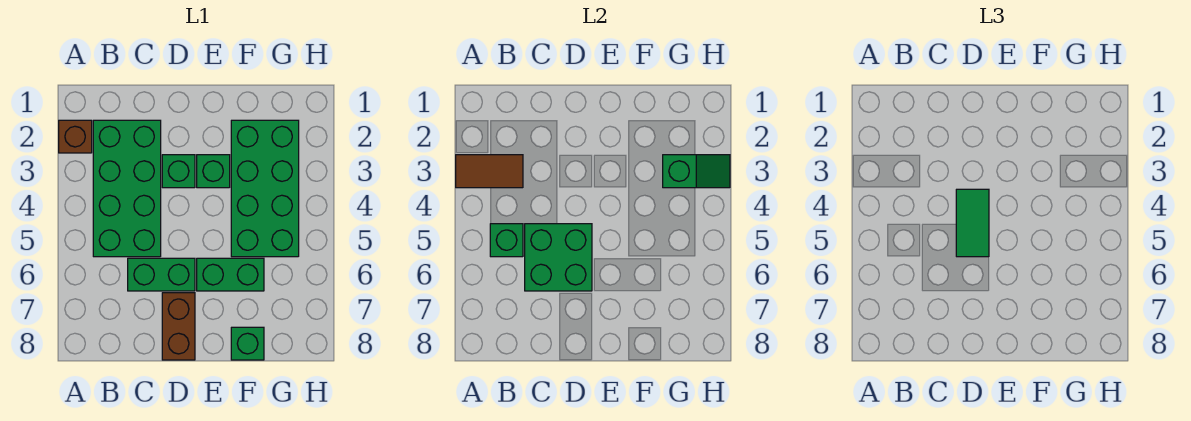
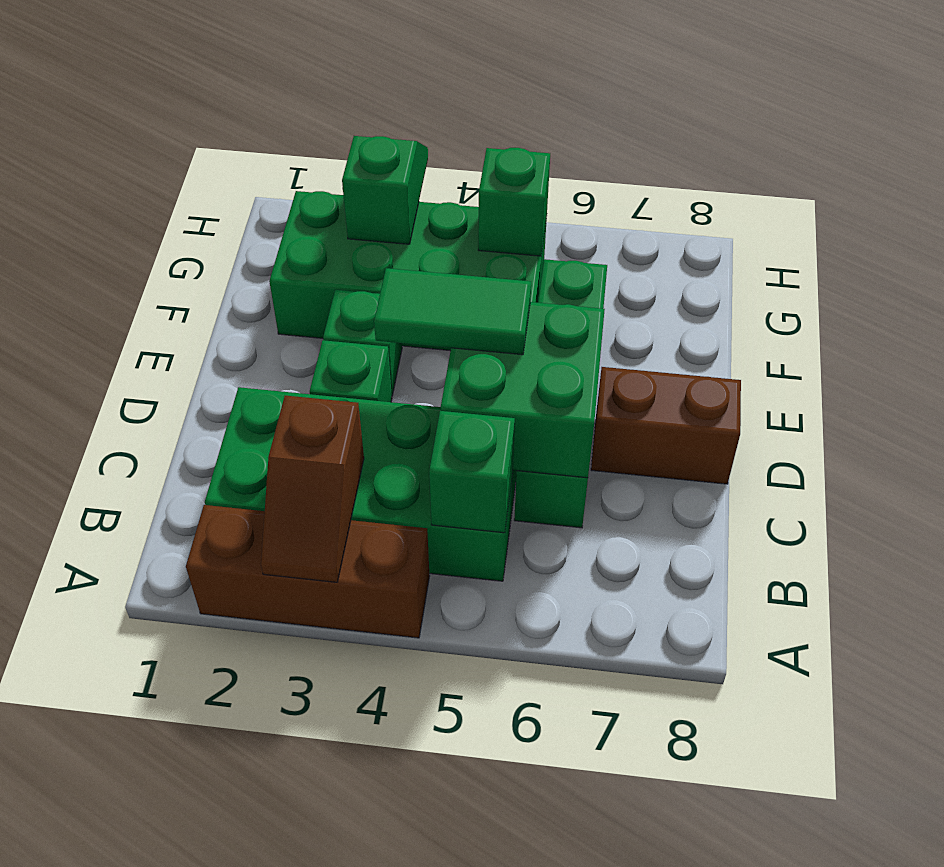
brown brick A2 level 1 -> brown brick A2:A4 level 1
brown tile A3:B3 level 2 -> brown slope A3:B3 level 2 top B
green brick F8 level 1 -> green brick G5 level 2

